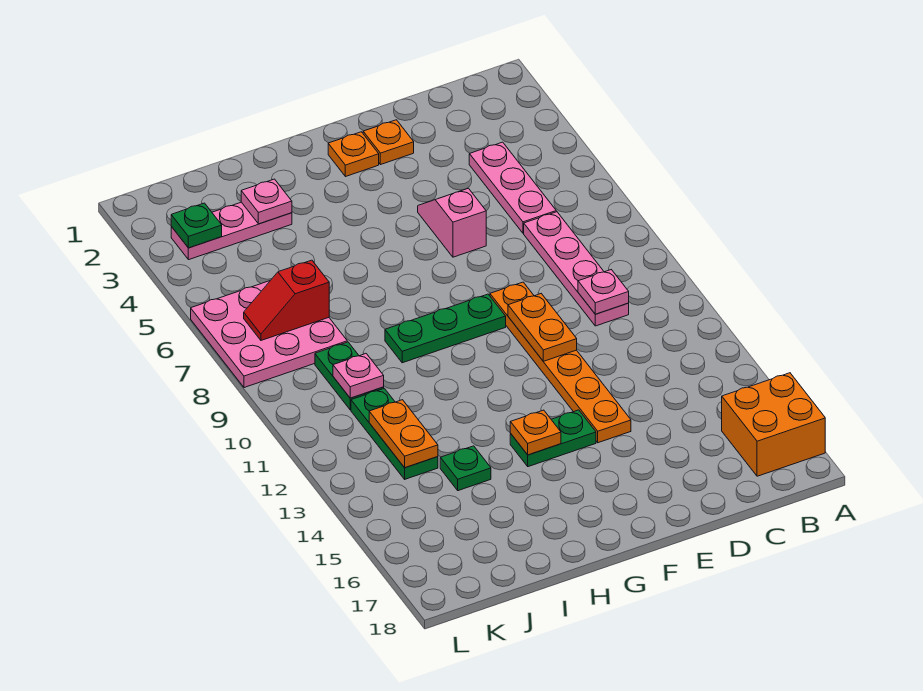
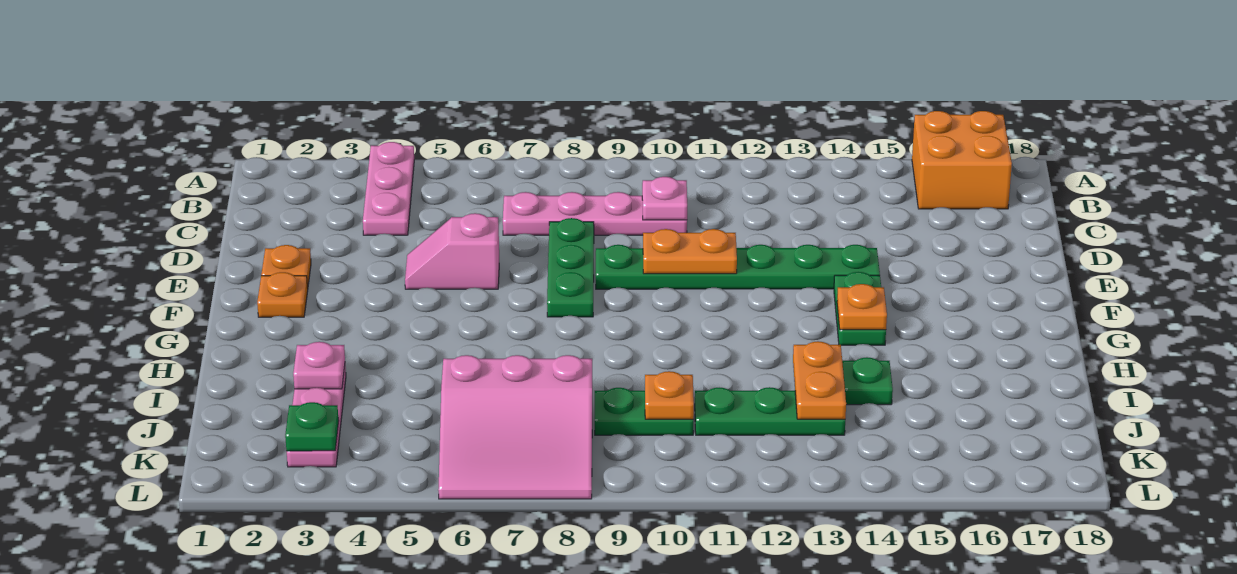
pink plate C4:C6 level 1 -> pink plate A4:C4 level 1
orange plate E9:E14 level 1 -> green plate E9:E14 level 1
green plate F9:H9 level 1 -> green plate D8:F8 level 1
pink plate J6:L8 level 1 -> pink slope J6:L8 level 1 top J
red slope J7:K7 level 2 top J -> none
pink plate J10 level 2 -> orange plate J10 level 2
orange plate J12:J13 level 2 -> orange plate I13:J13 level 2

